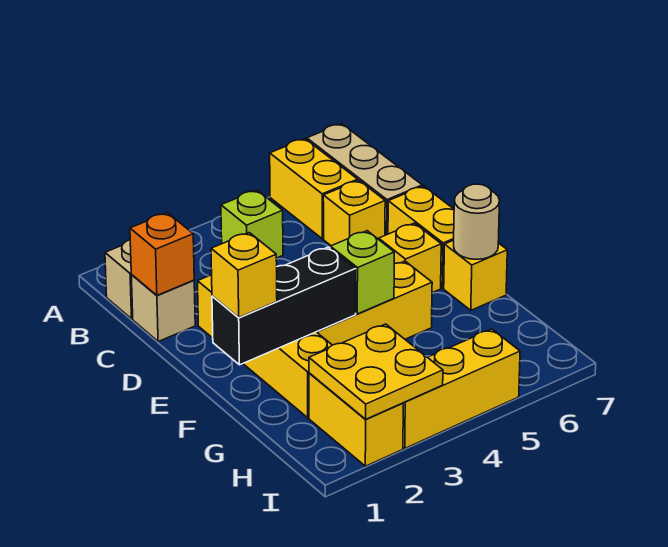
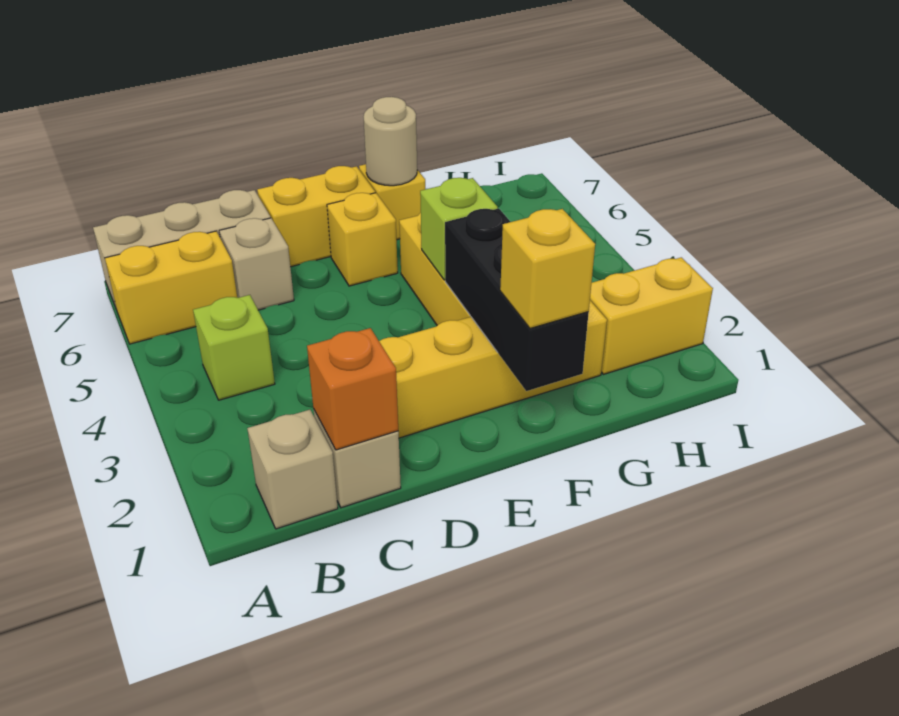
yellow brick C6 level 1 -> tan brick C6 level 1
yellow plate H2:I3 level 2 -> none
yellow brick I3:I5 level 1 -> none

